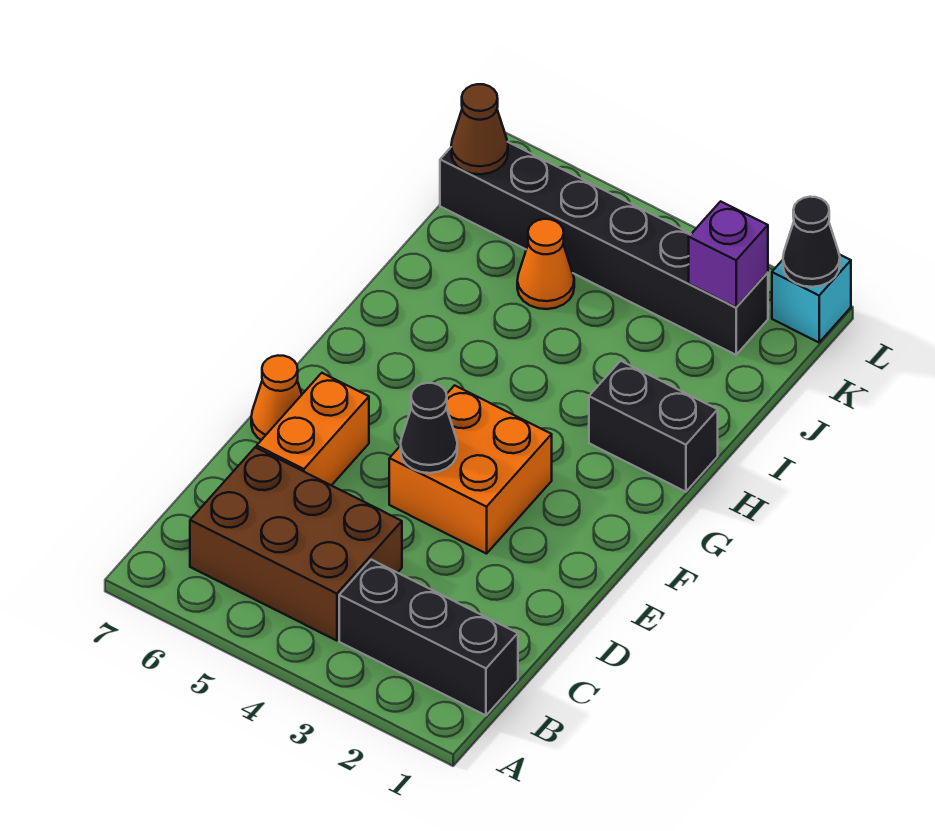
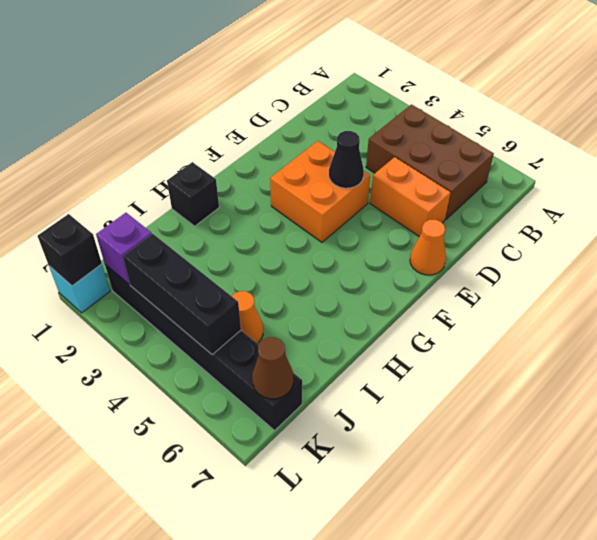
black brick B1:B3 level 1 -> black brick K3:K5 level 2
orange brick D6:E6 level 1 -> orange brick D5:D6 level 1
black brick H1:H2 level 1 -> black brick H1 level 1
black cone L1 level 2 -> black brick L1 level 2

